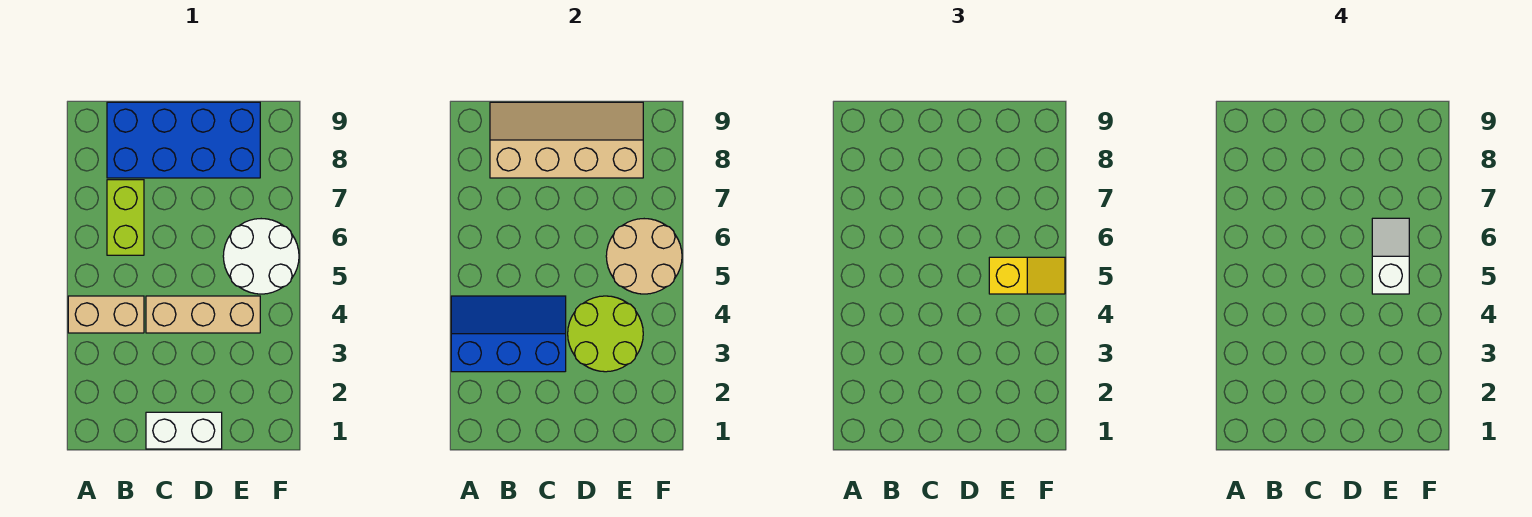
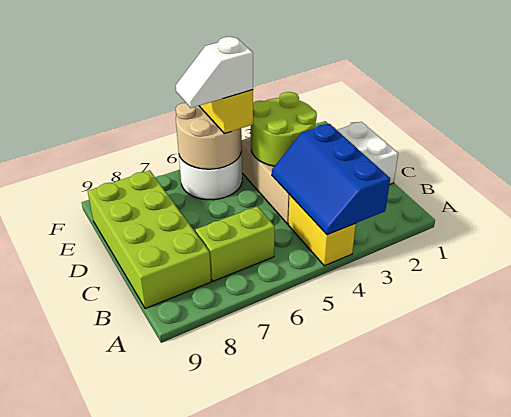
tan brick A4:B4 level 1 -> yellow brick A4:B4 level 1
blue brick B8:E9 level 1 -> lime brick B8:E9 level 1
tan slope B8:E9 level 2 top 8 -> none

